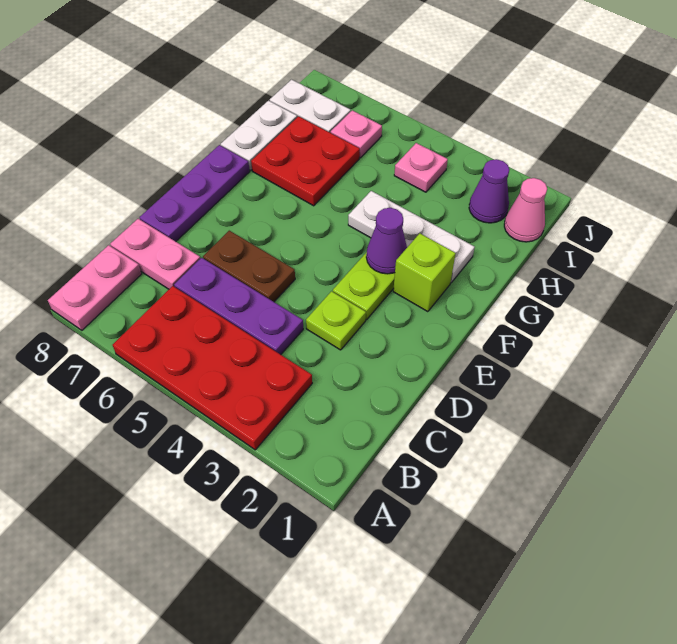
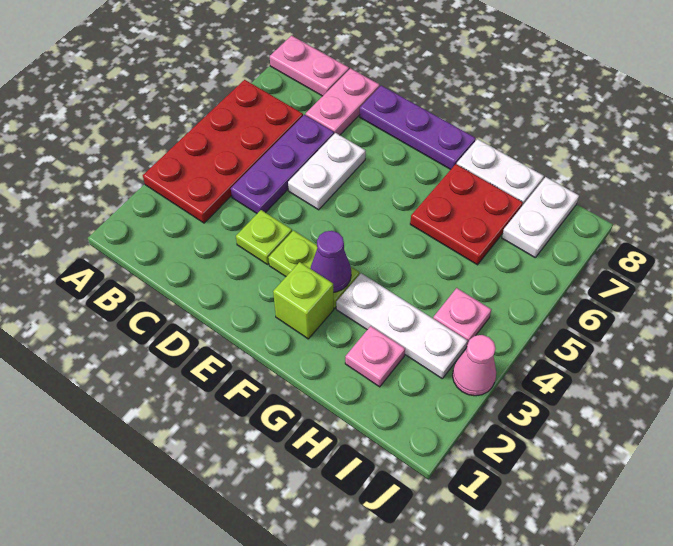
brown plate D5:D6 level 1 -> white plate D5:D6 level 1
white plate G2:G4 level 1 -> white plate G3:I3 level 1
pink cone I1 level 1 -> pink cone J3 level 1
purple cone I2 level 1 -> none
pink plate I6 level 1 -> pink plate H2 level 1

